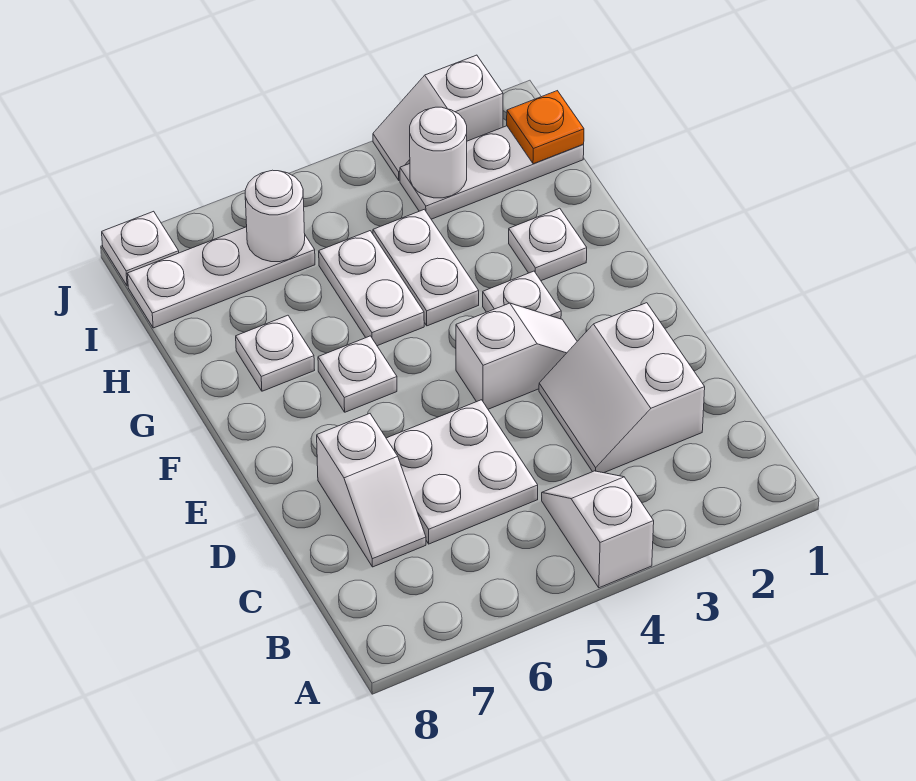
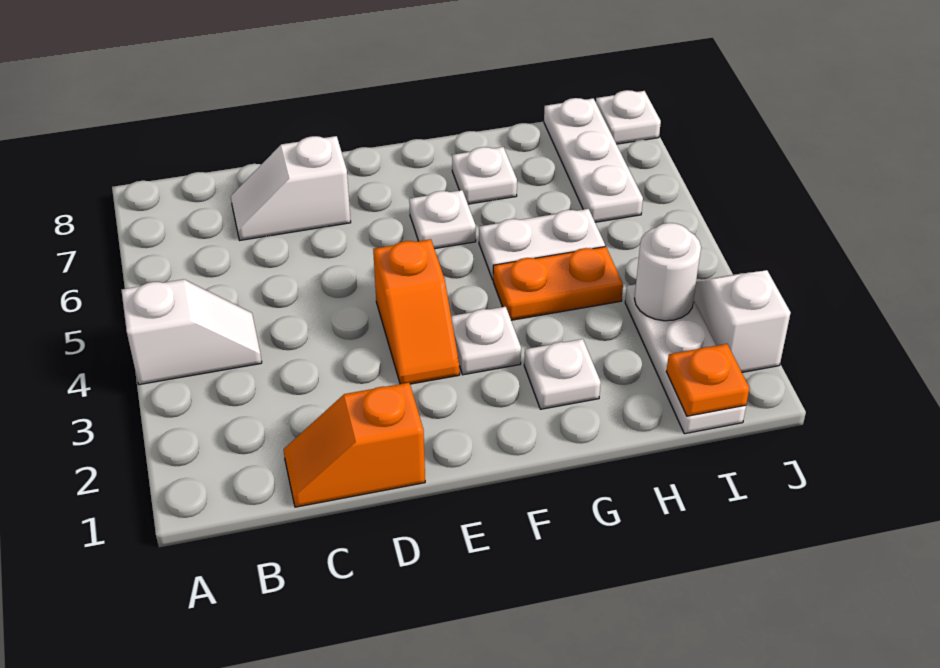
none -> orange slope C1:D1 level 1 top D
white slope C2:D3 level 1 top 2 -> none
white plate C5:D6 level 1 -> none
white slope E3:E4 level 1 top 4 -> orange slope E3:E4 level 1 top 4
white plate G4:H4 level 1 -> orange plate G4:H4 level 1
white round brick I6 level 2 -> none

